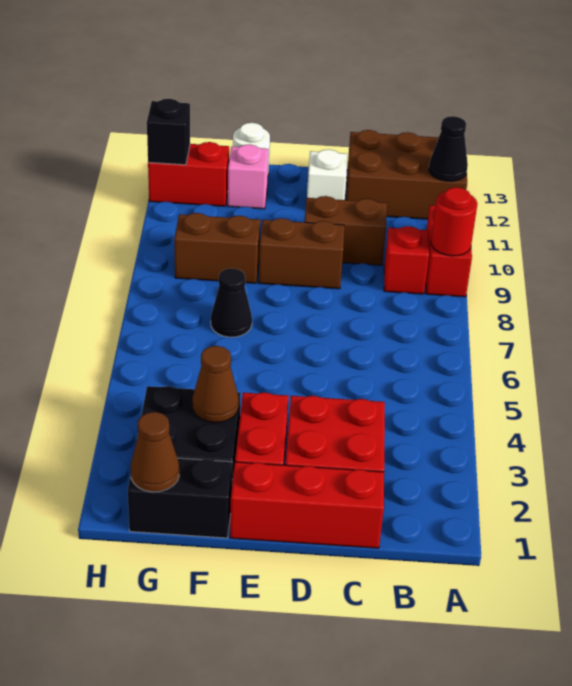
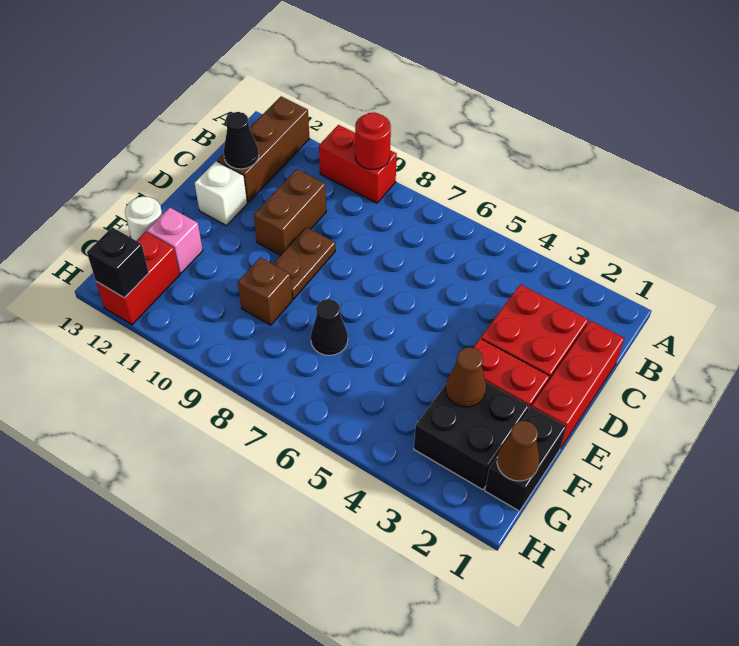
brown brick A12:C13 level 1 -> brown brick A12:C12 level 1
black cone A12 level 2 -> black cone C12 level 2
red brick B9 level 1 -> none
brown brick D9:E9 level 1 -> brown plate D9:E9 level 1
brown brick F9:G9 level 1 -> brown brick F9 level 1

